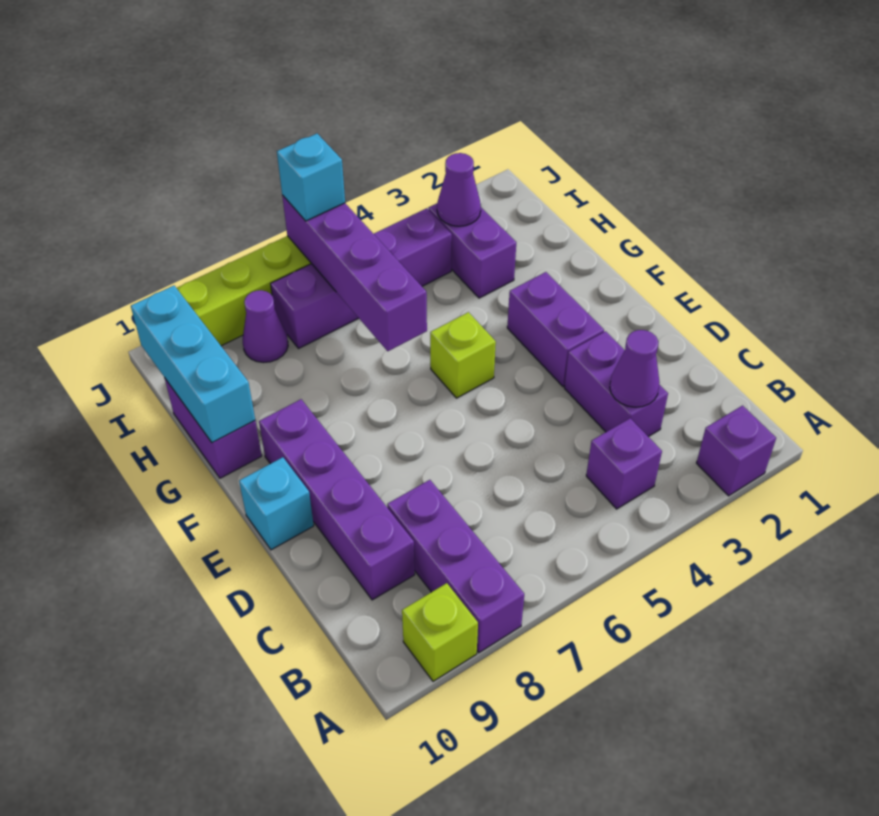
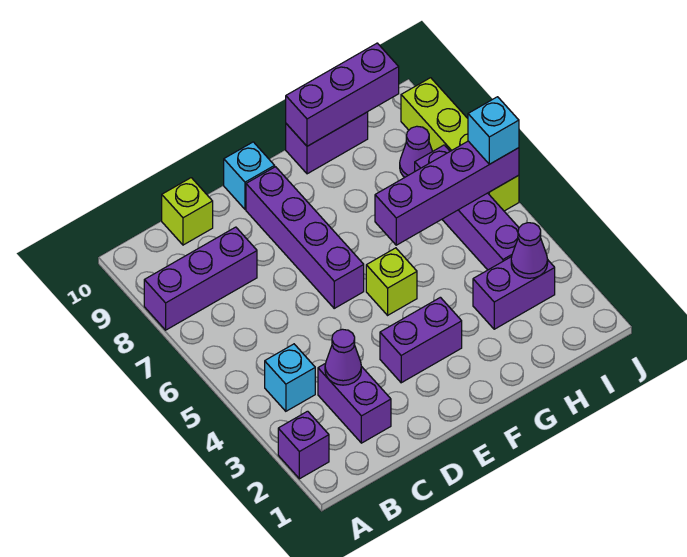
lime brick A9 level 1 -> lime brick C10 level 1
purple brick B4 level 1 -> cyan brick B4 level 1
purple brick C3:D3 level 1 -> purple brick C2:C3 level 1
purple brick C9:F9 level 1 -> purple brick E6:E9 level 1
cyan brick G10:I10 level 2 -> purple brick G10:I10 level 2

